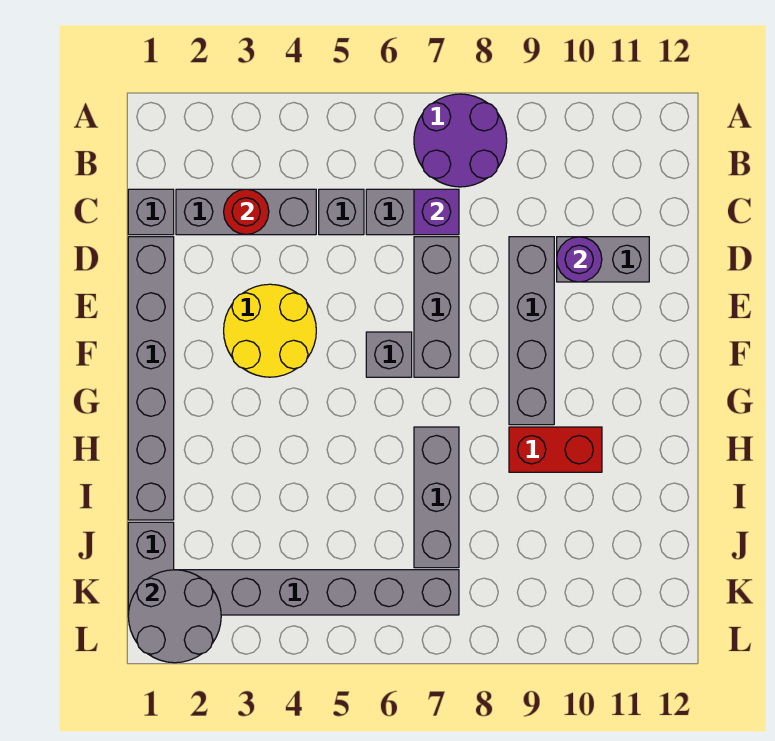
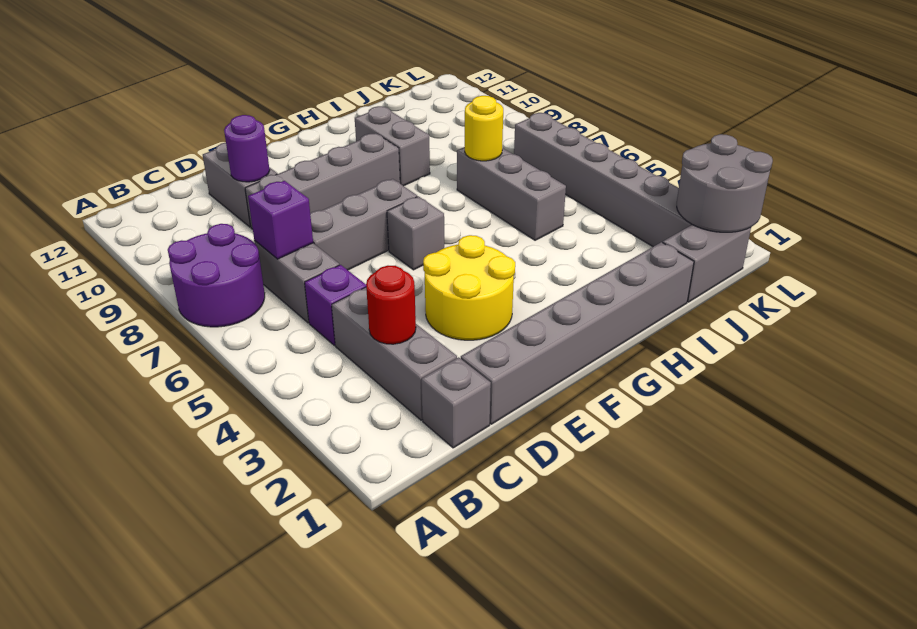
grey brick C5 level 1 -> purple brick C5 level 1
grey brick H7:J7 level 1 -> grey brick I5:I7 level 1
red brick H9:H10 level 1 -> grey brick H9:H10 level 1
none -> yellow round brick I7 level 2

